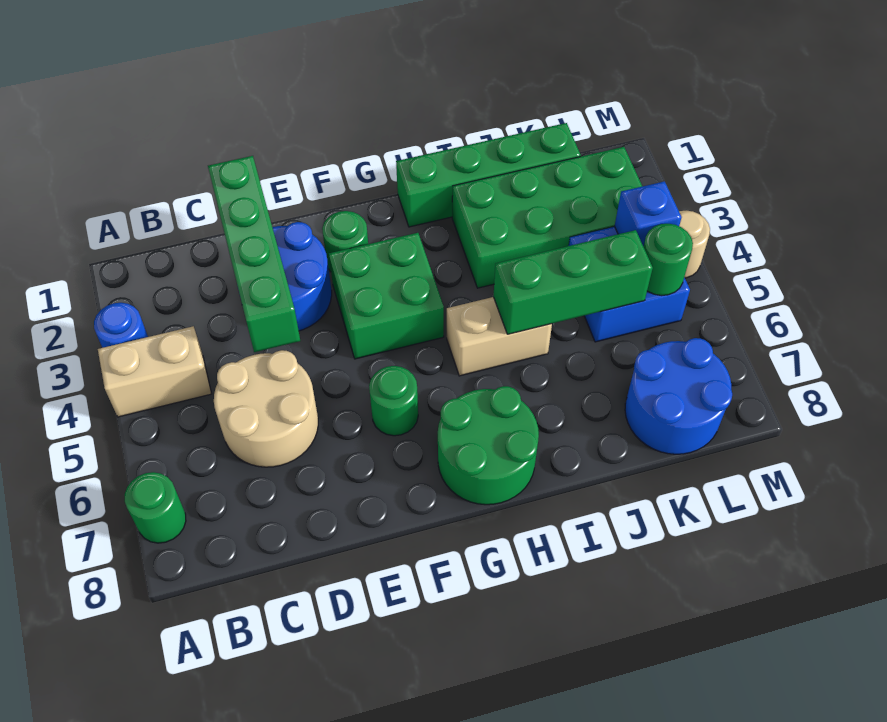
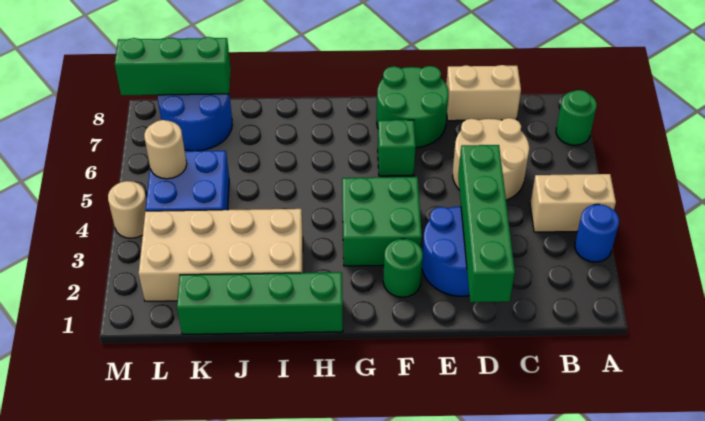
green round brick F6 level 1 -> green brick F6 level 1
green round brick G7:H8 level 1 -> green round brick E7:F8 level 1
tan brick H5:I5 level 1 -> tan brick C8:D8 level 1
green brick I2:L3 level 1 -> tan brick I2:L3 level 1
green brick I5:K5 level 2 -> green brick K8:M8 level 2
blue brick L4 level 2 -> none
green round brick L5 level 2 -> tan round brick L5 level 2

